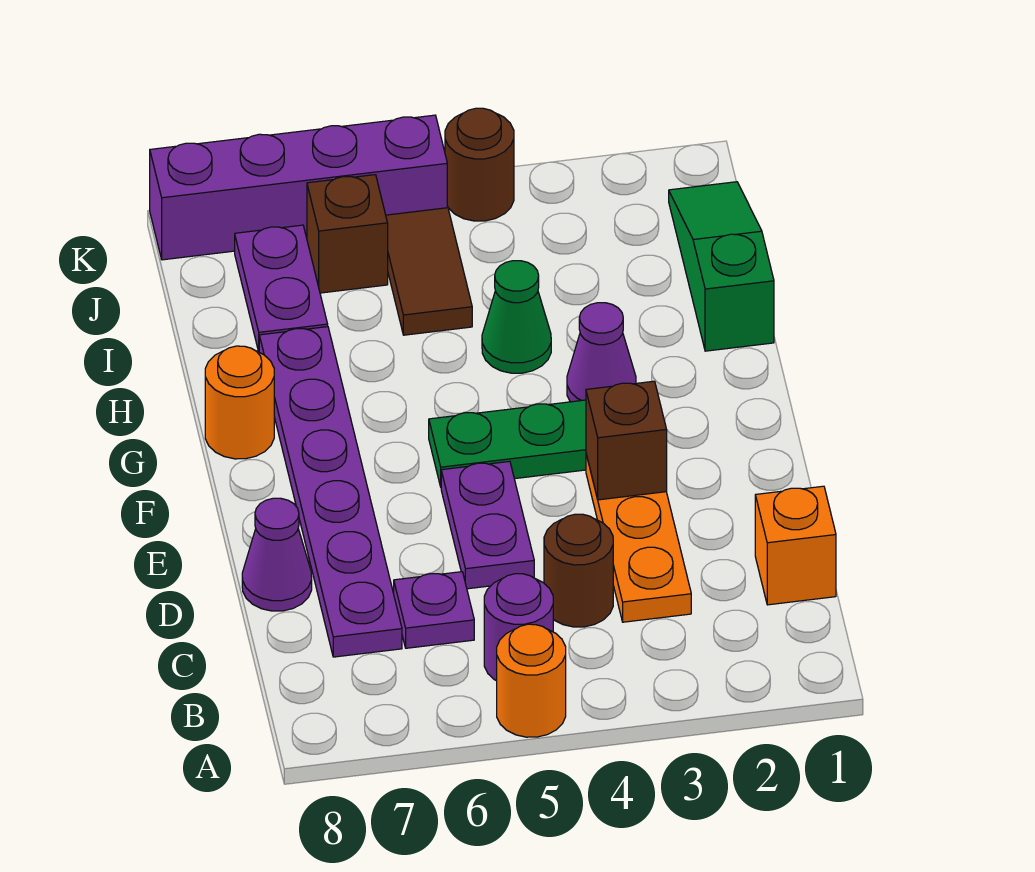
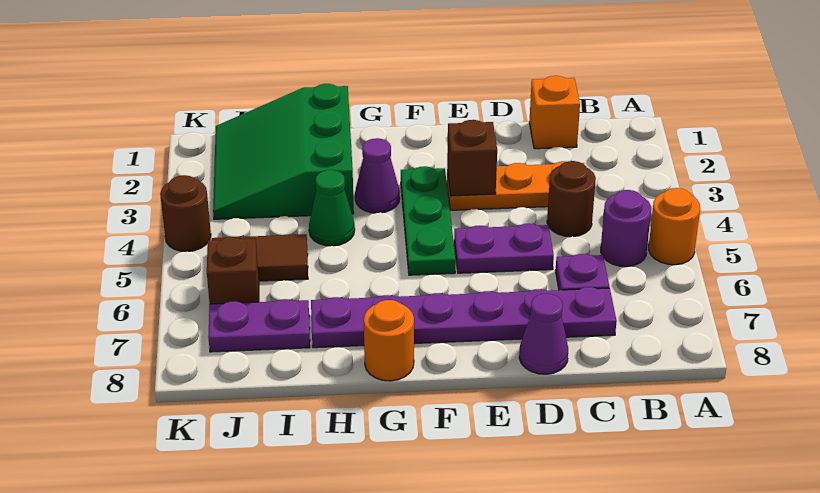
green slope H1:J1 level 1 top H -> green slope H1:J3 level 1 top H
purple brick K5:K8 level 1 -> none

